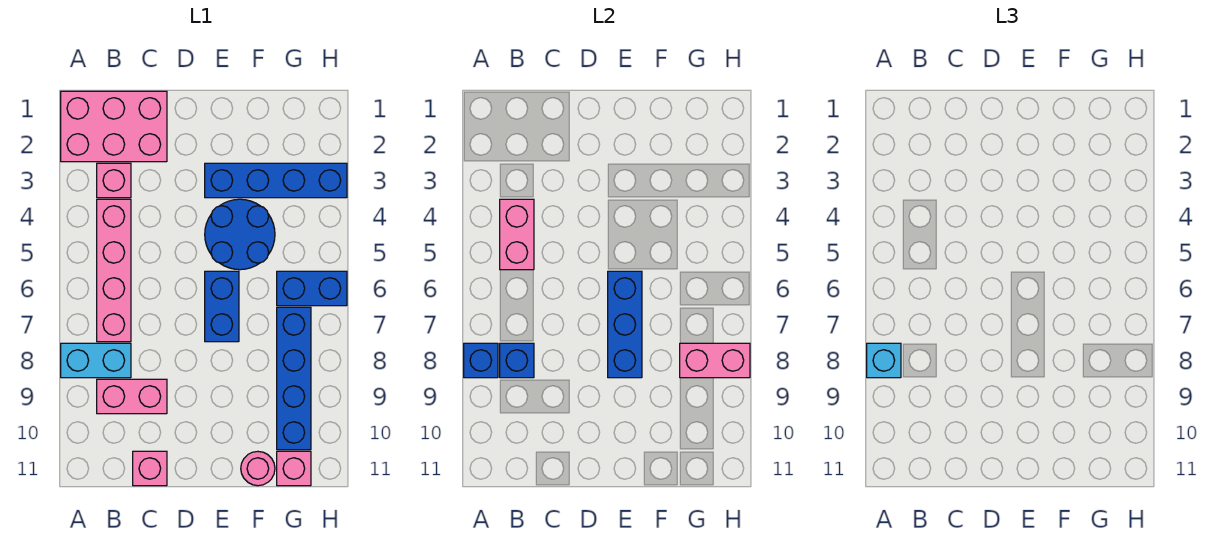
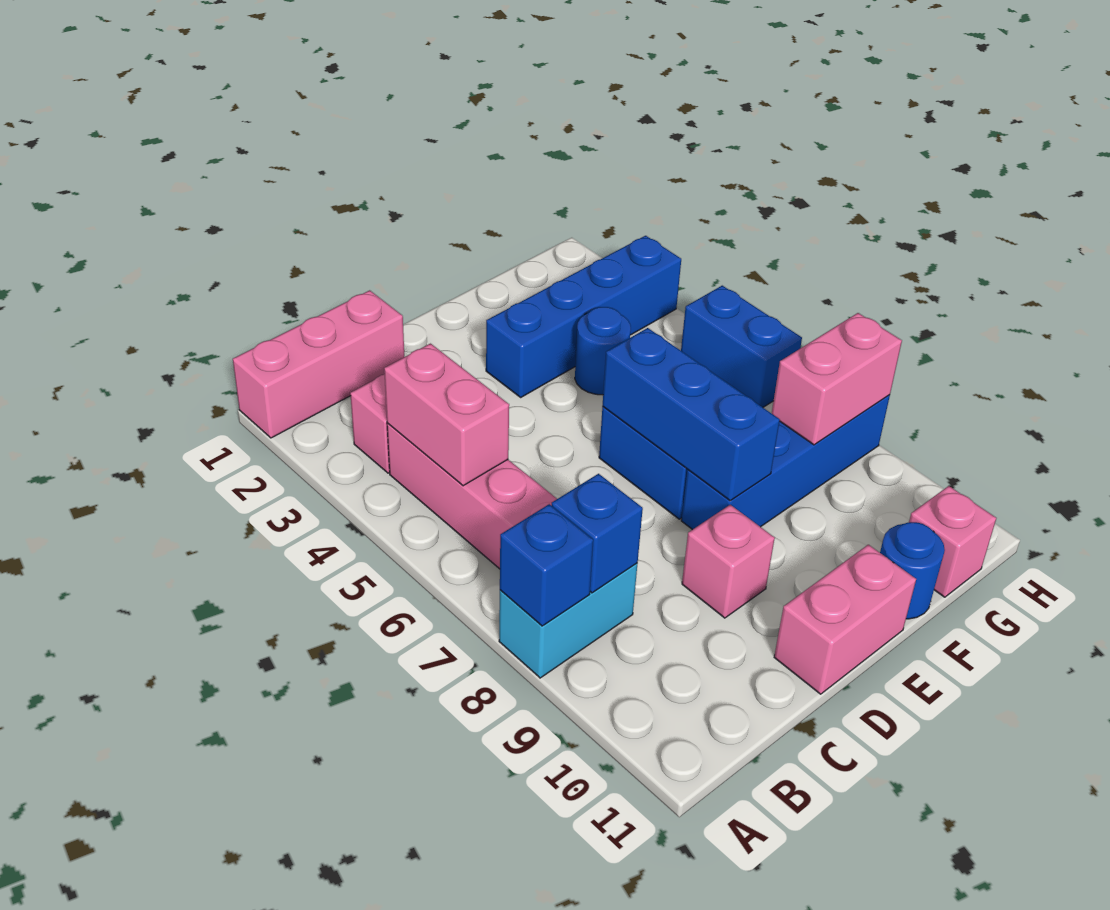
pink brick A1:C2 level 1 -> pink brick A1:C1 level 1
cyan brick A8 level 3 -> none
pink brick B9:C9 level 1 -> pink brick D11:E11 level 1
pink brick C11 level 1 -> pink brick D9 level 1
blue round brick E4:F5 level 1 -> blue round brick F4 level 1
pink round brick F11 level 1 -> blue round brick F11 level 1
blue brick G6:H6 level 1 -> blue brick H5:H6 level 1
blue brick G7:G10 level 1 -> blue brick E8:H8 level 1

